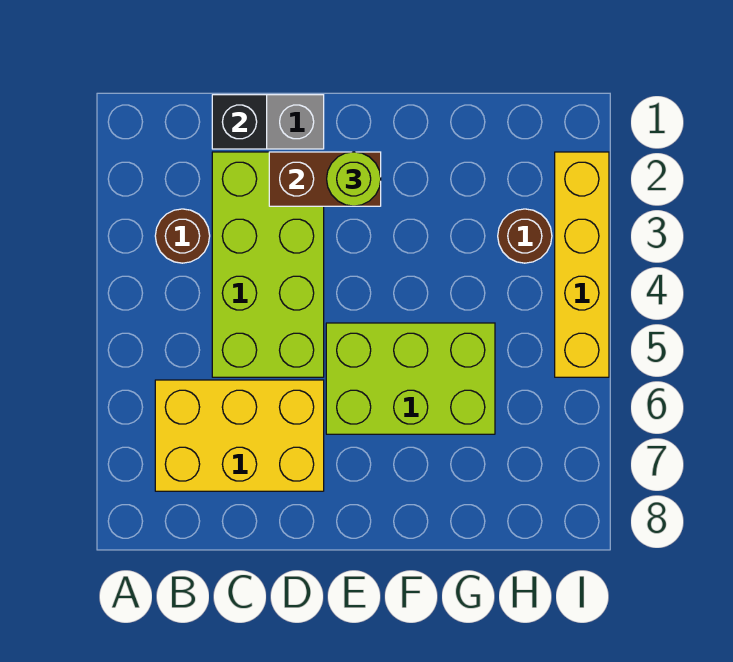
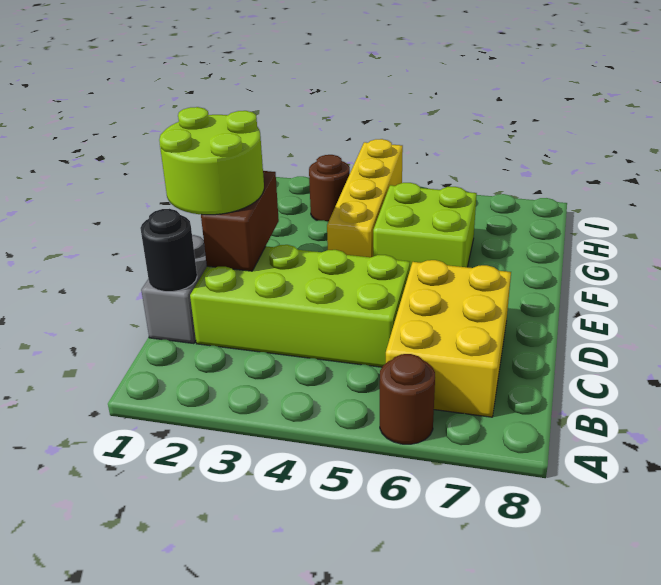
brown round brick B3 level 1 -> brown round brick A6 level 1
black brick C1 level 2 -> black round brick C1 level 2
lime round brick E2 level 3 -> lime round brick D1:E2 level 3
lime brick E5:G6 level 1 -> lime brick F5:G6 level 1
yellow brick I2:I5 level 1 -> yellow brick F4:I4 level 1

